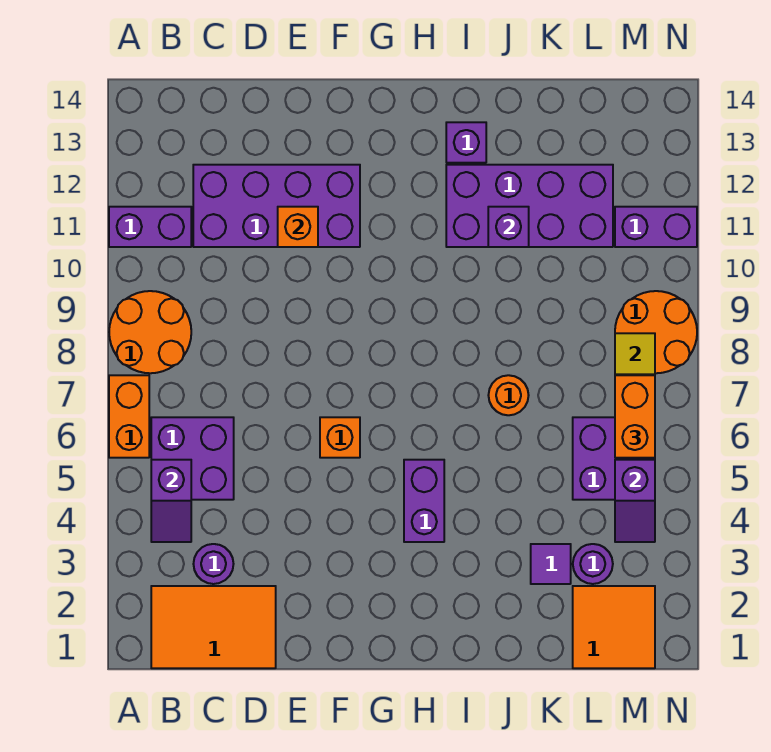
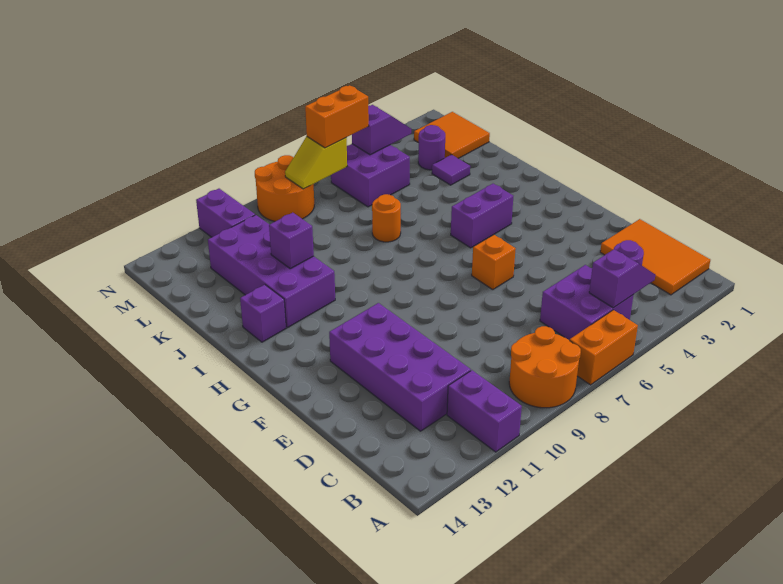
orange brick E11 level 2 -> none

